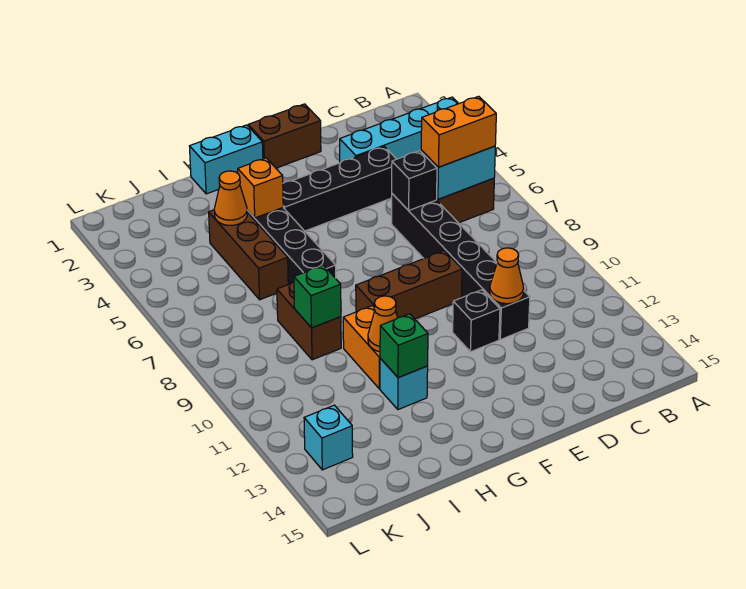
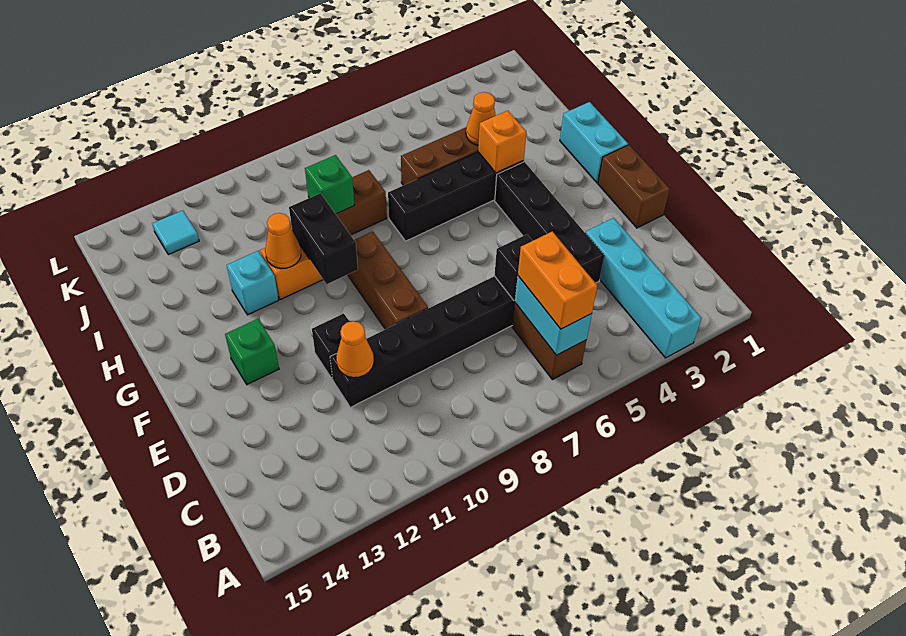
none -> black brick G10:H10 level 2
green brick H12 level 2 -> green brick F13 level 1
cyan brick K13 level 1 -> cyan tile K13 level 1

